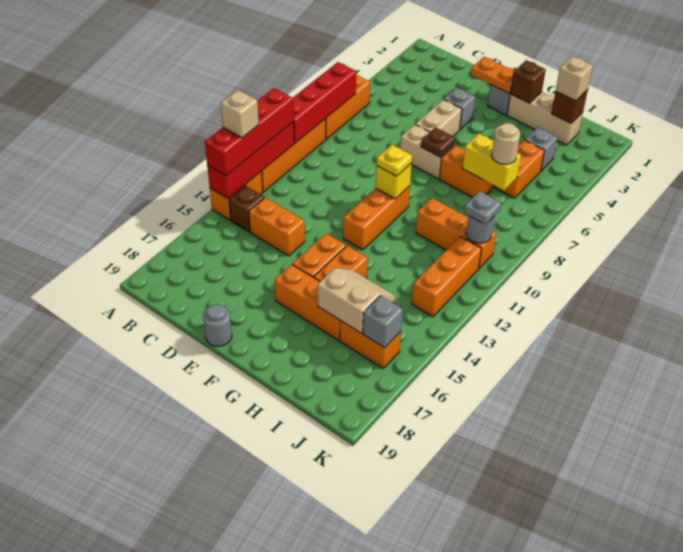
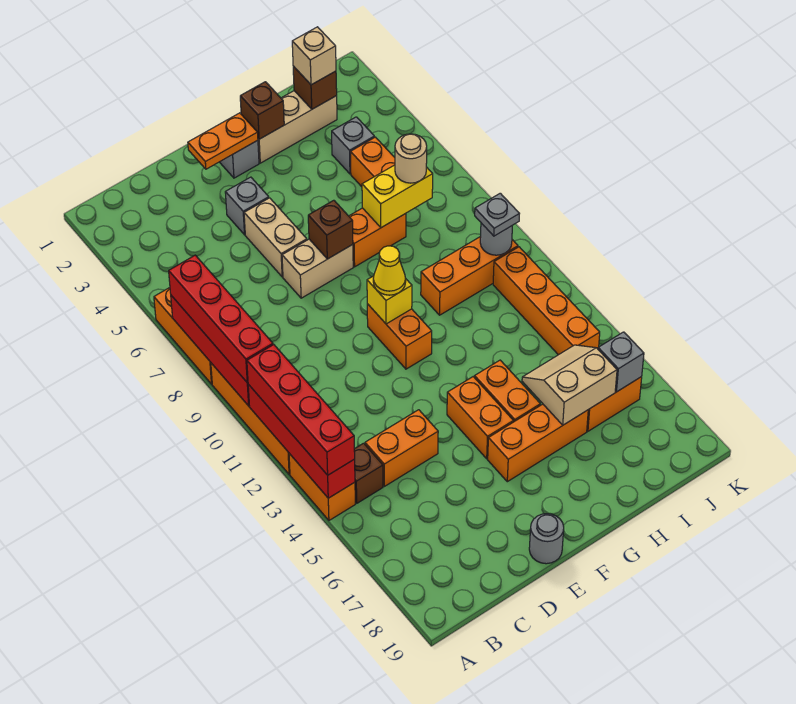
none -> red brick A7:A10 level 3
tan brick A13 level 4 -> none
brown plate F7 level 2 -> brown brick F7 level 2
orange brick F10:F12 level 1 -> orange brick F10:F11 level 1
yellow plate F10 level 3 -> yellow cone F10 level 3
orange brick J11:J13 level 1 -> orange brick J11:J14 level 1

